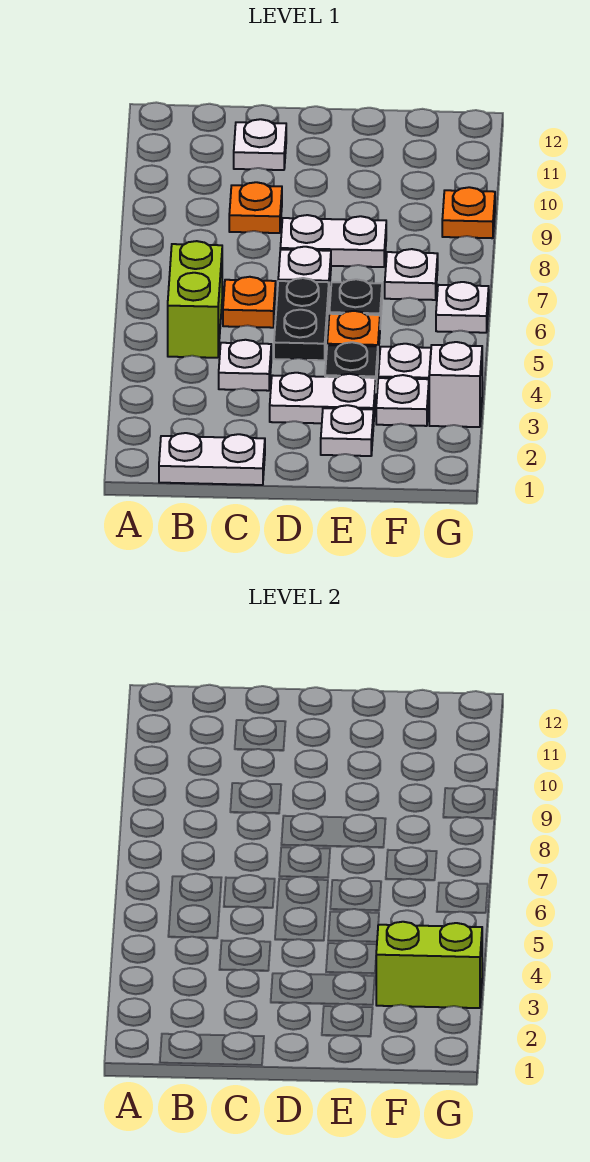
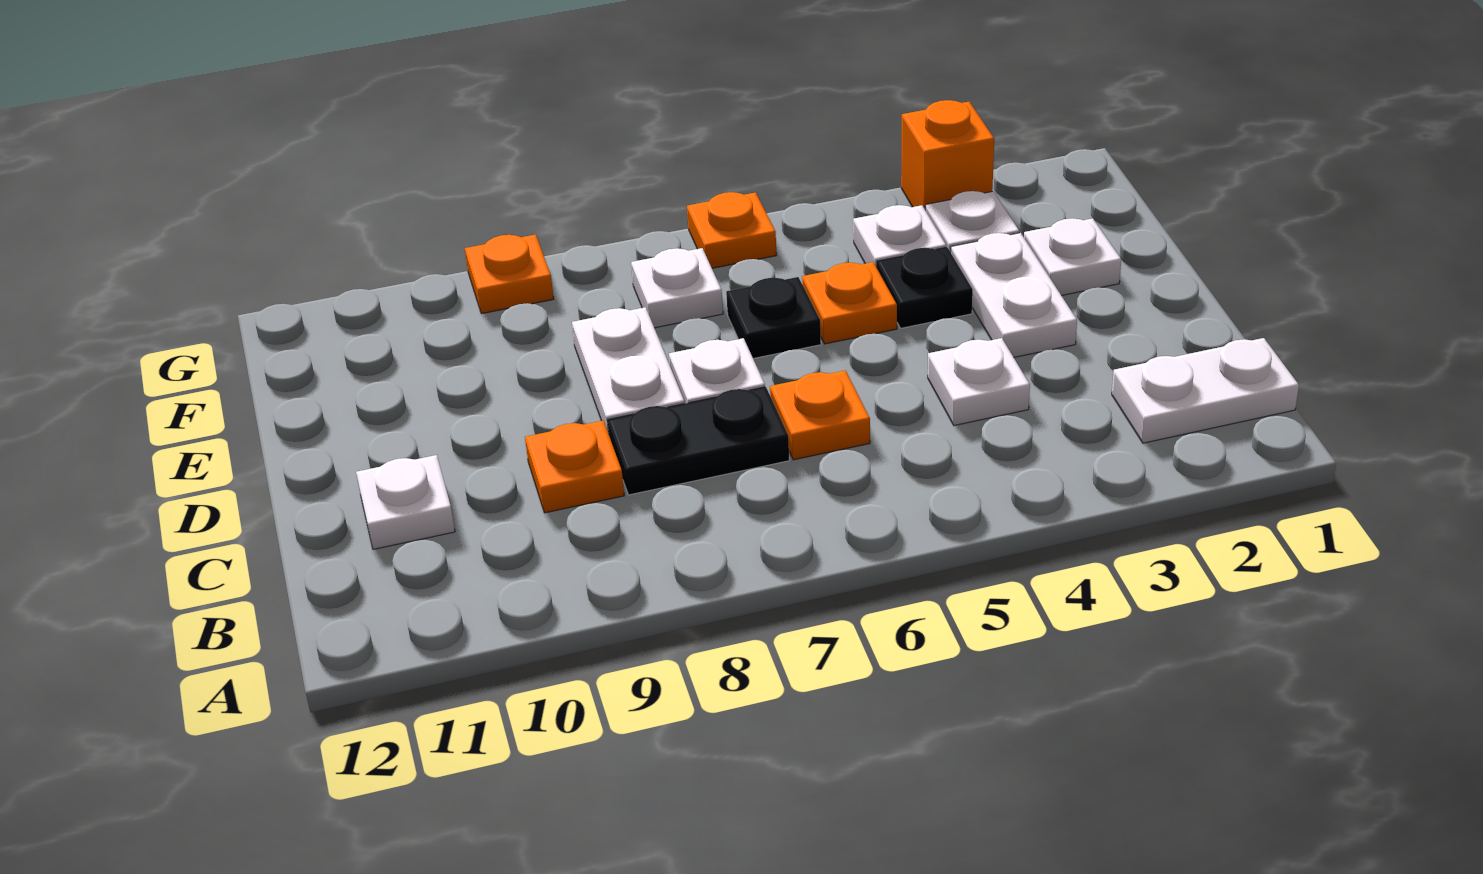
white plate B1:C1 level 1 -> white plate B1:B2 level 1
lime brick B5:B6 level 1 -> none
black plate D5:D6 level 1 -> black plate C7:C8 level 1
lime brick F3:G3 level 2 -> none
white brick G3 level 1 -> orange brick G3 level 1
white plate G6 level 1 -> orange plate G6 level 1

